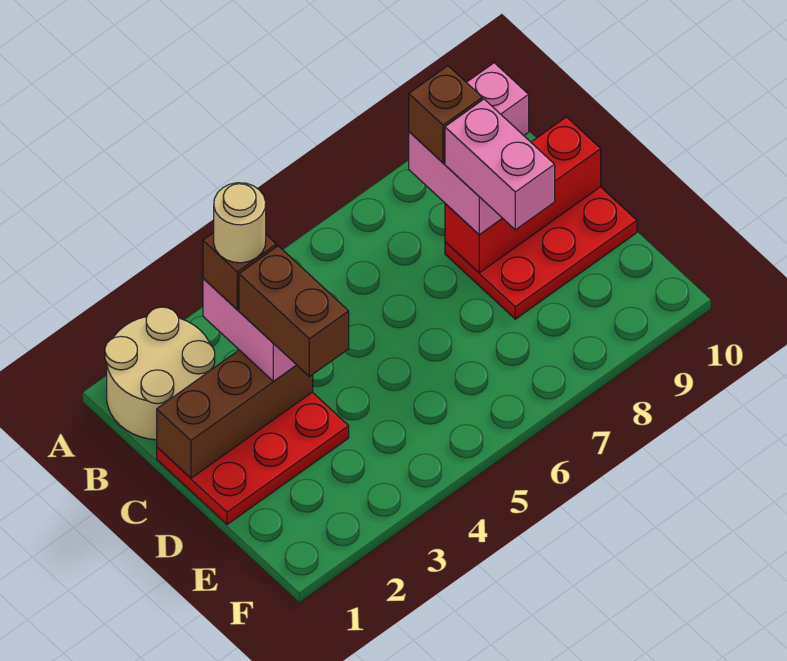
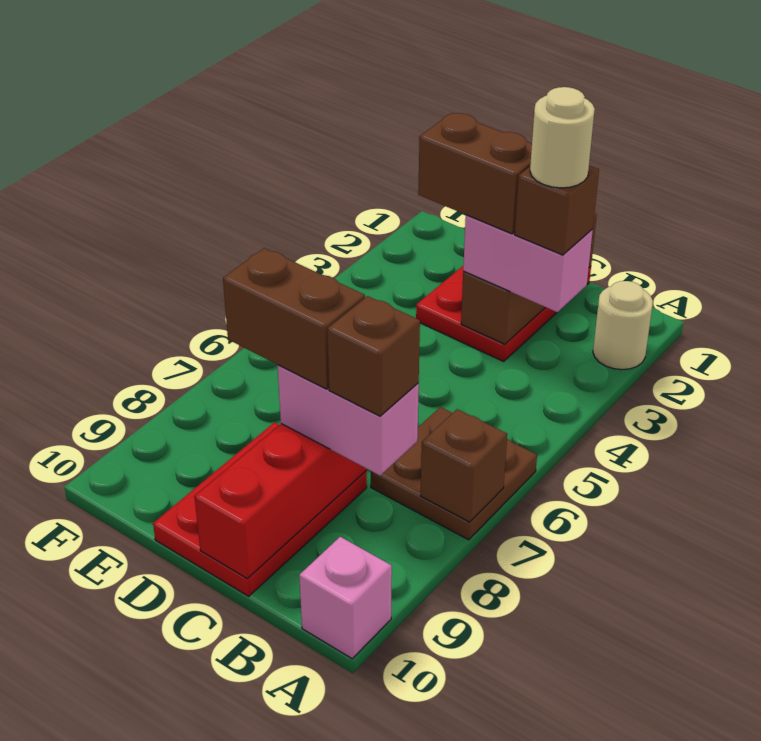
tan round brick A1:B2 level 1 -> tan round brick A2 level 1
none -> brown plate A6:B7 level 1
none -> brown brick A7 level 2
pink brick C8:D8 level 4 -> brown brick C8:D8 level 4

